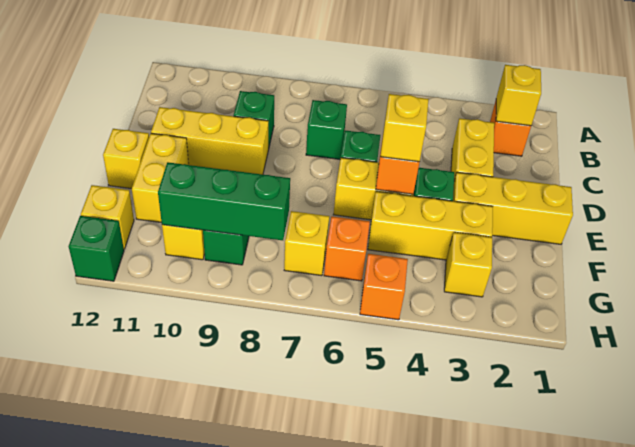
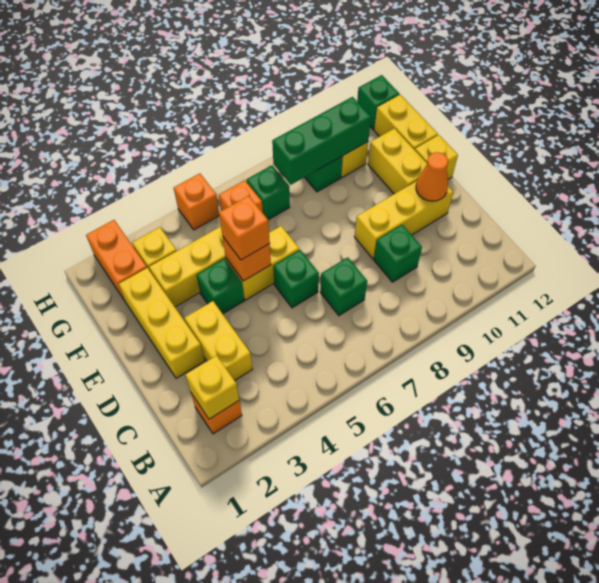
none -> orange cone D11 level 2
yellow brick E1:E3 level 1 -> yellow brick D2:F2 level 1
yellow brick E5 level 3 -> orange brick E5 level 3
none -> orange brick G2:H2 level 1
yellow brick G7 level 1 -> green brick G7 level 1
yellow brick G12 level 1 -> yellow brick F12:G12 level 1

